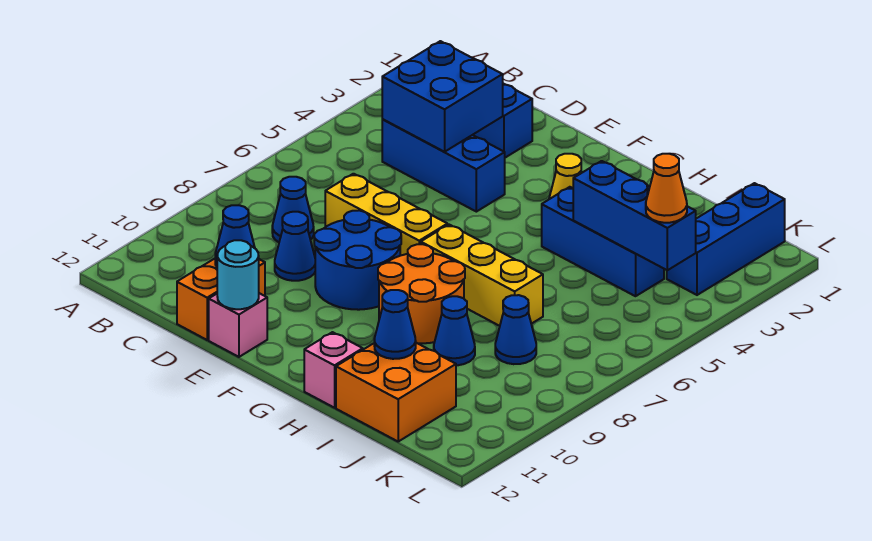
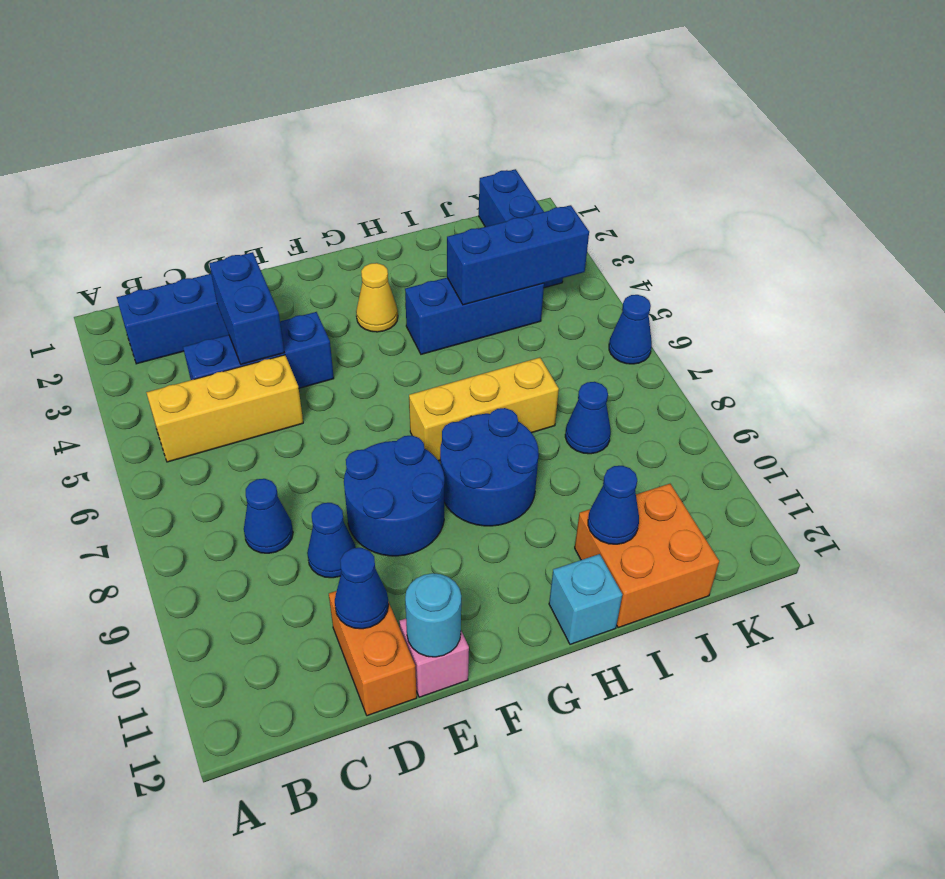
blue brick C3:D4 level 2 -> blue brick D3:D4 level 2
yellow brick D7:F7 level 1 -> yellow brick B5:D5 level 1
orange round brick G8:H9 level 1 -> blue round brick G8:H9 level 1
pink brick H12 level 1 -> cyan brick H12 level 1
blue cone I9 level 1 -> blue cone L6 level 1
orange cone K4 level 3 -> none

